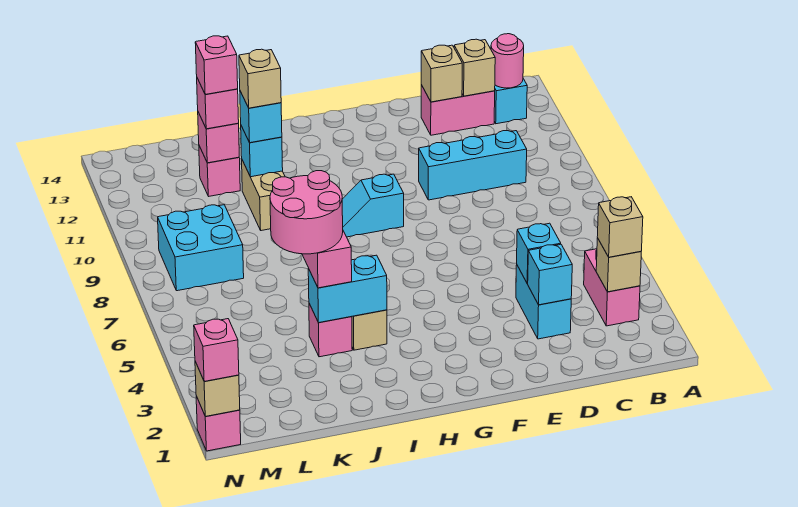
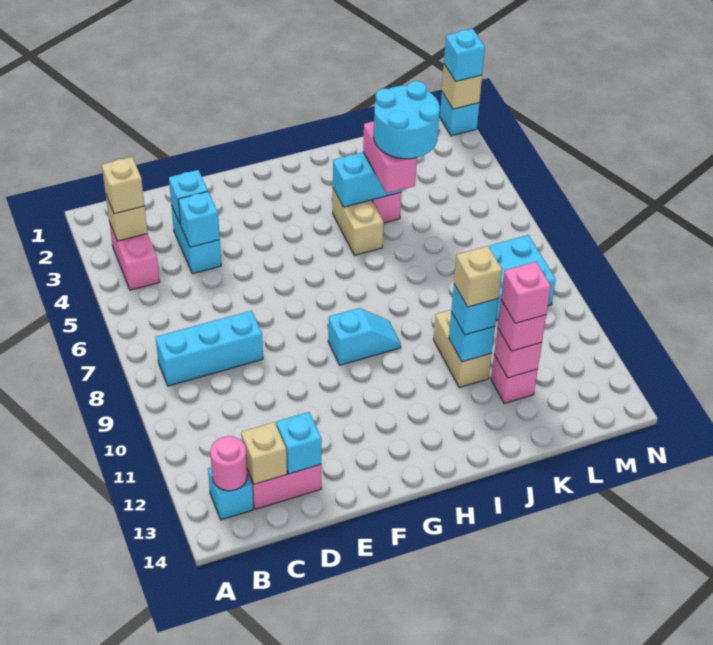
cyan brick C10:E10 level 1 -> cyan brick B8:D8 level 1
tan brick D13 level 2 -> cyan brick D13 level 2
pink round brick J4:K5 level 4 -> cyan round brick J4:K5 level 4
pink brick N1 level 1 -> cyan brick N1 level 1
pink brick N1 level 3 -> cyan brick N1 level 3

